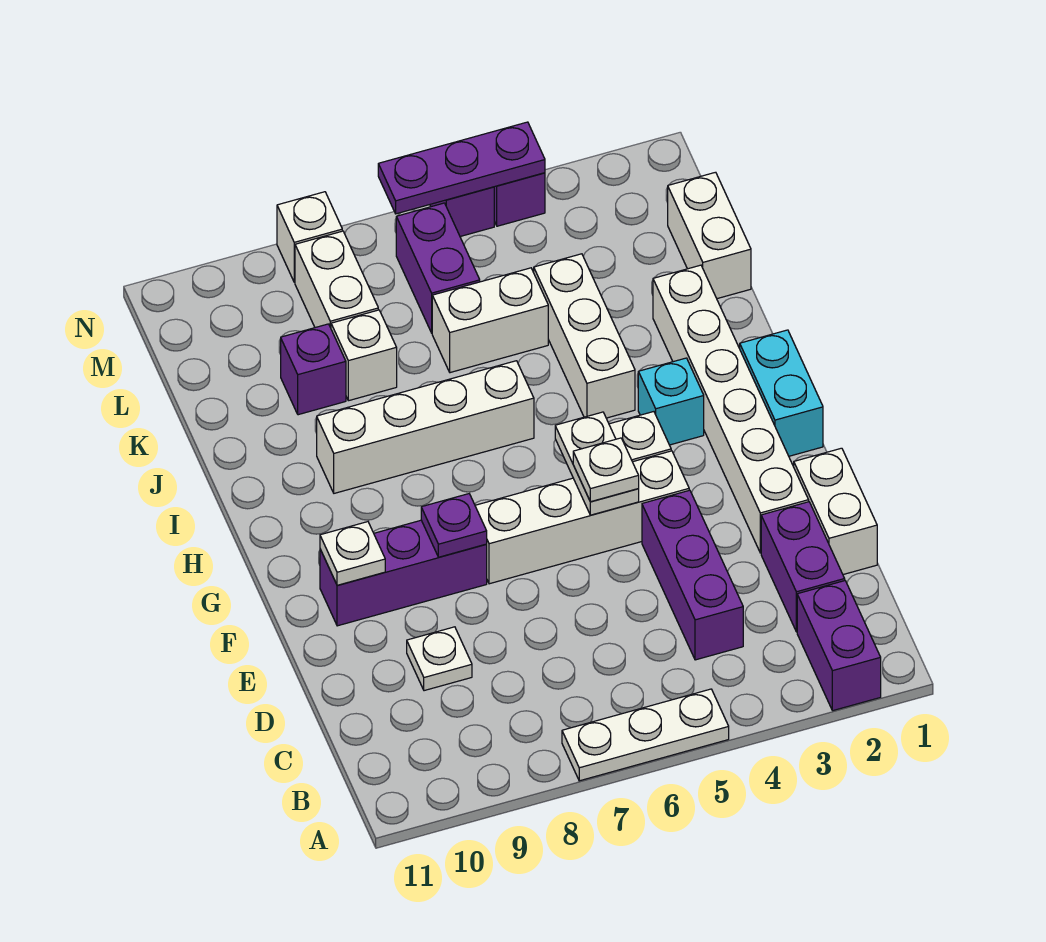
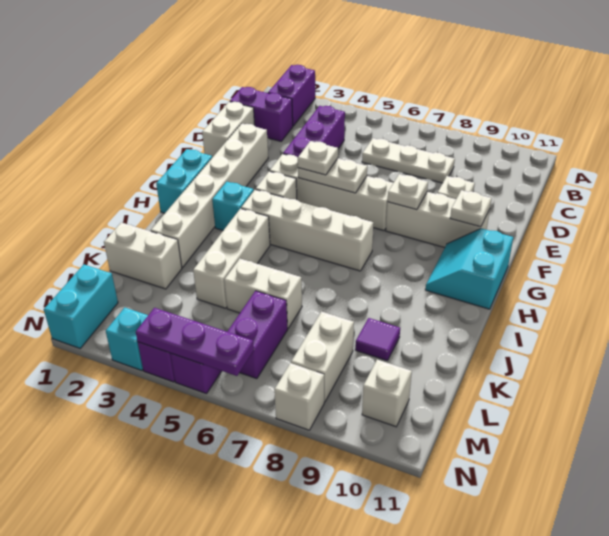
white plate A5:A7 level 1 -> white plate C6:C8 level 1
purple brick C2:D2 level 1 -> purple brick C1:C2 level 1
white plate F5:G5 level 2 -> white plate F5:F6 level 2
purple brick F8:F10 level 1 -> white brick F8:F10 level 1
purple plate F8 level 2 -> white plate F8 level 2
none -> cyan slope G10:H11 level 1 top 11
white brick I6:I9 level 1 -> white brick H4:H7 level 1
white brick K1:L1 level 1 -> white brick K1:K2 level 1
white brick K8 level 1 -> white brick M10 level 1
purple brick K9 level 1 -> purple tile K9 level 1
none -> cyan brick M1:N1 level 1
none -> cyan brick N3 level 1

